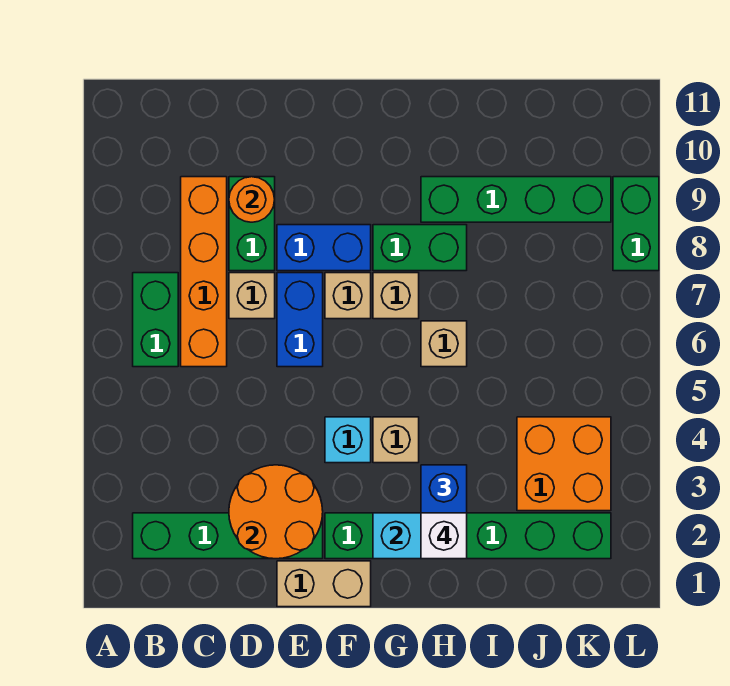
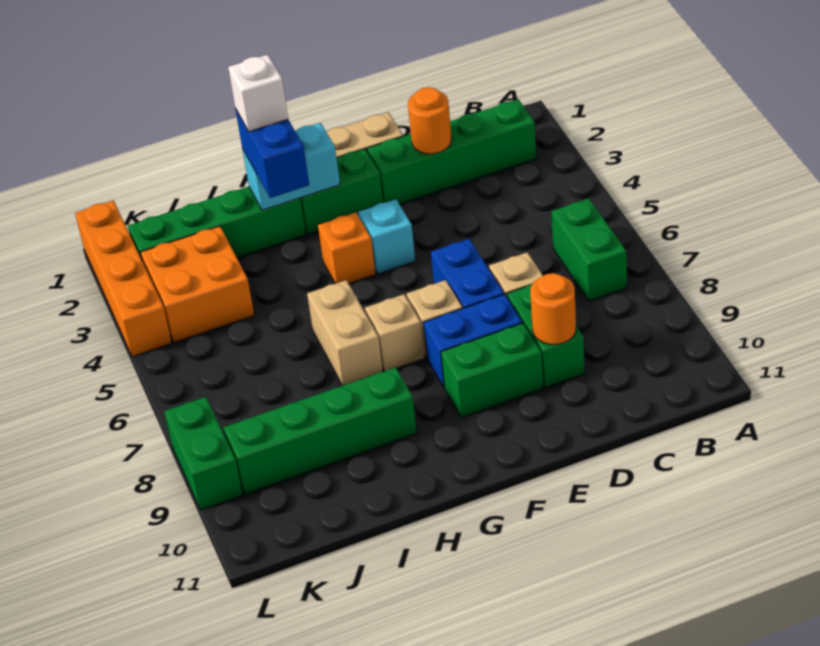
orange brick C6:C9 level 1 -> orange brick L1:L4 level 1
orange round brick D2:E3 level 2 -> orange round brick D2 level 2
tan brick G4 level 1 -> orange brick G4 level 1
green brick G8:H8 level 1 -> green brick E9:F9 level 1
tan brick H6 level 1 -> tan brick H6:H7 level 1

